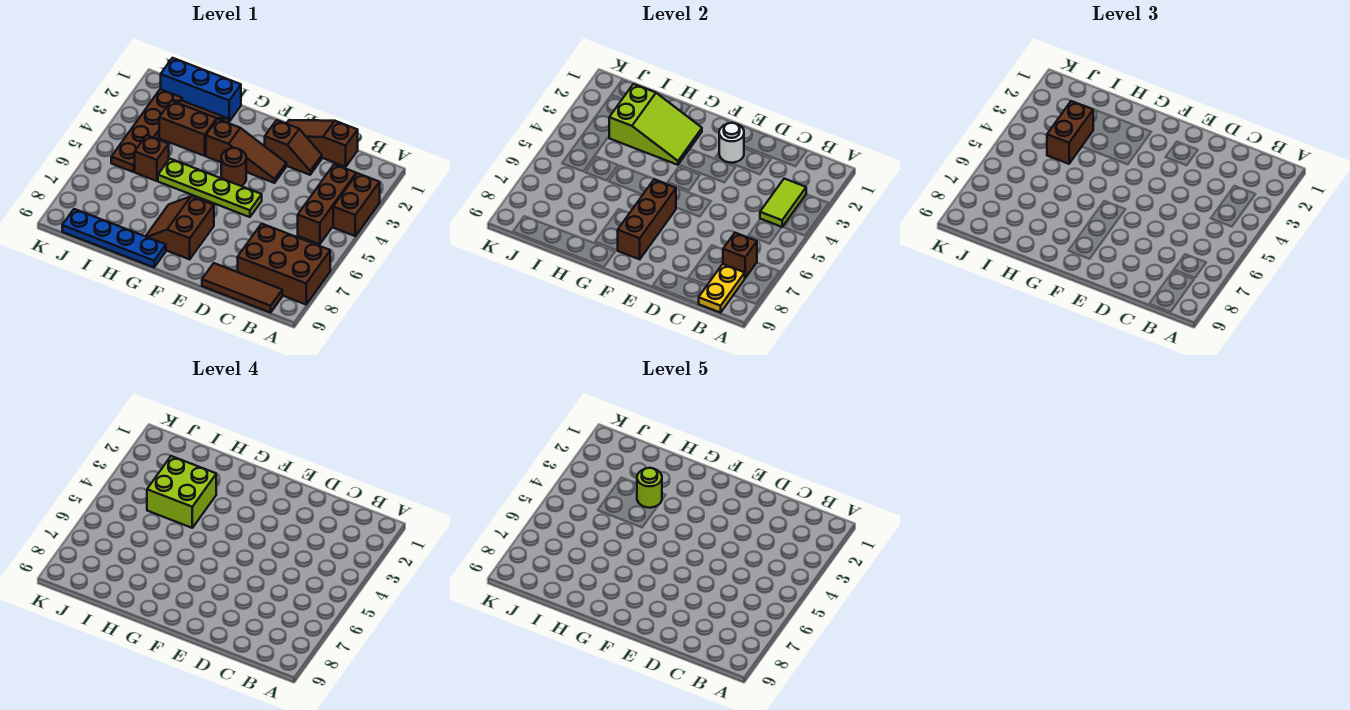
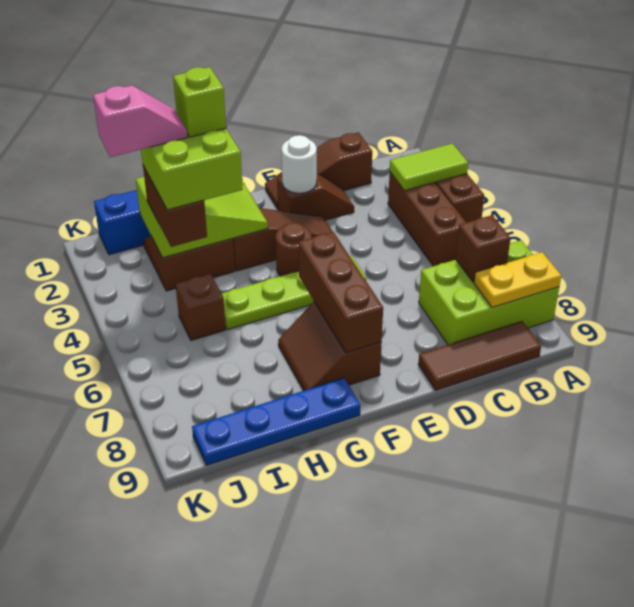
brown brick A7:C8 level 1 -> lime brick A7:C8 level 1
lime tile B3:B4 level 2 -> lime tile A3:B3 level 2
yellow plate B8:B9 level 2 -> yellow plate A8:B8 level 2
lime round brick H3 level 5 -> lime brick H3 level 5
none -> pink slope I3:J3 level 5 top J
brown plate J2:J5 level 1 -> none

